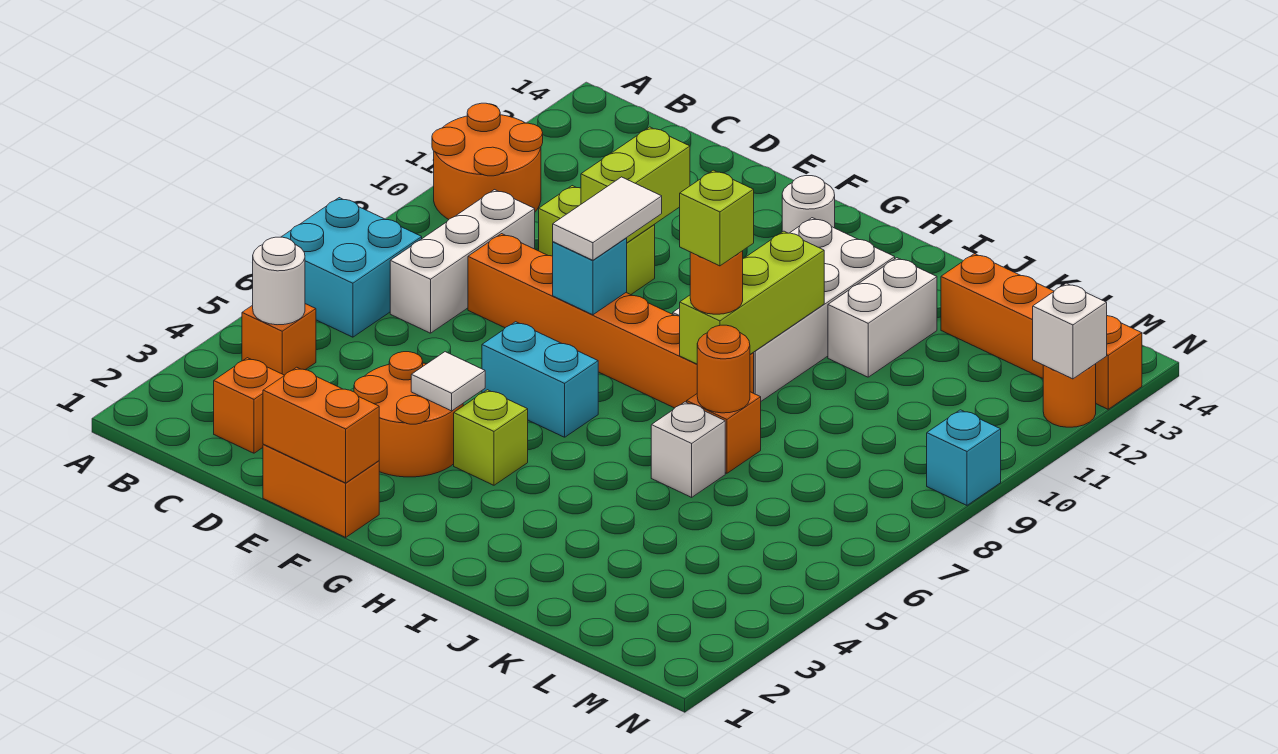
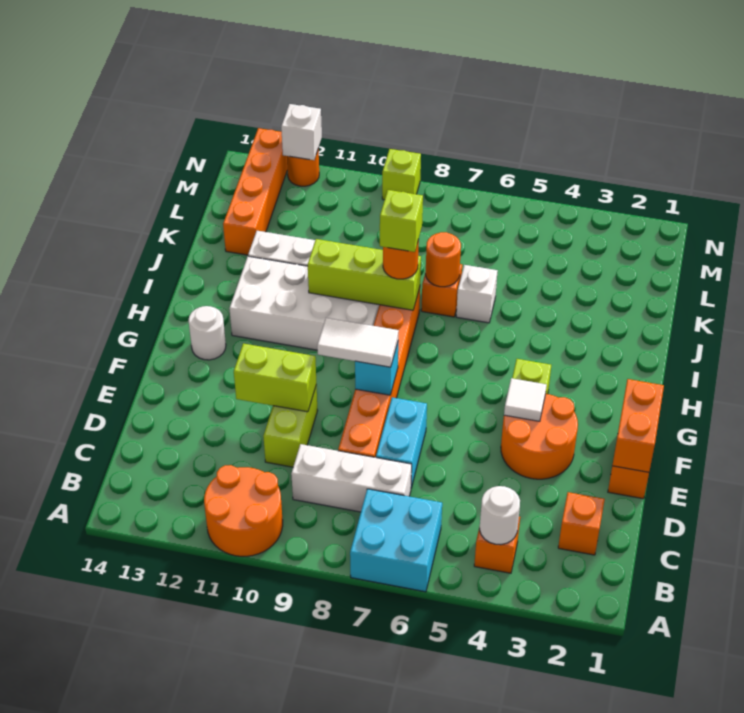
cyan brick F6:G6 level 1 -> cyan brick D7:E7 level 1
cyan brick N9 level 1 -> lime brick N9 level 1

